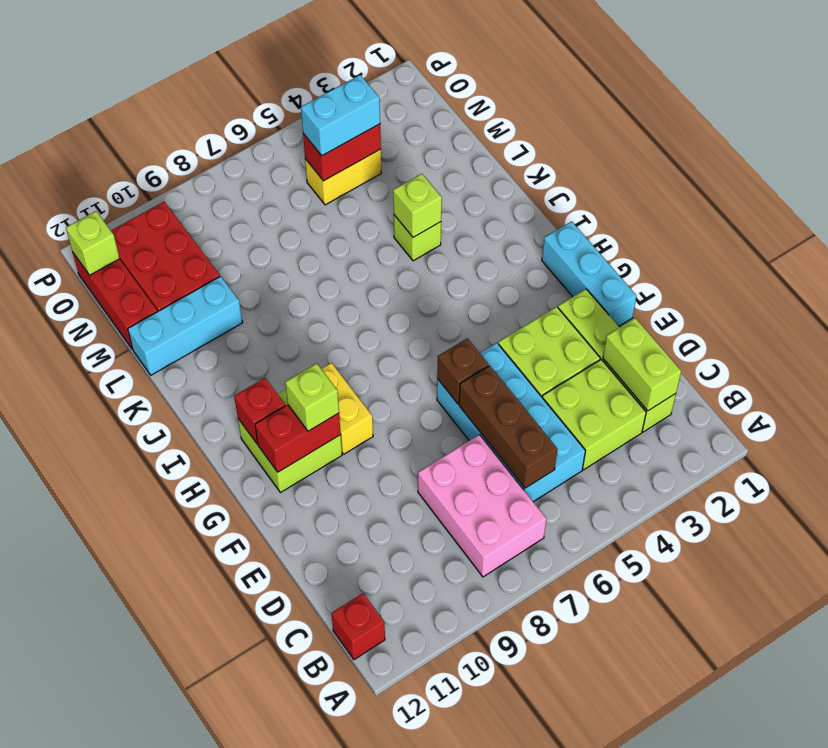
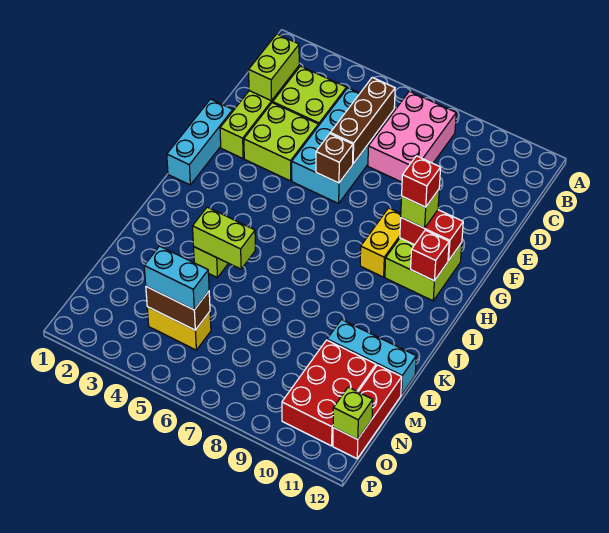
red brick B12 level 1 -> red brick G10 level 4
lime brick K4 level 2 -> lime brick K4:K5 level 2
red brick N4:N5 level 2 -> brown brick N4:N5 level 2

